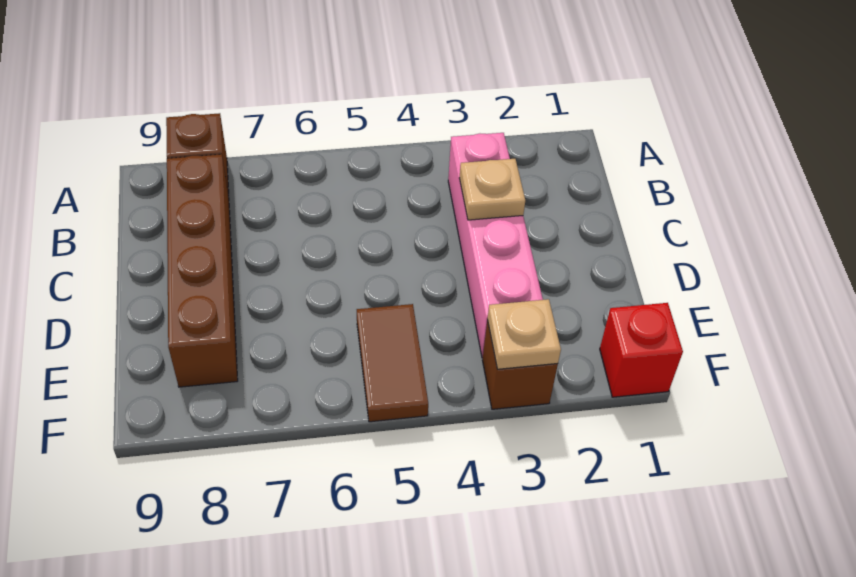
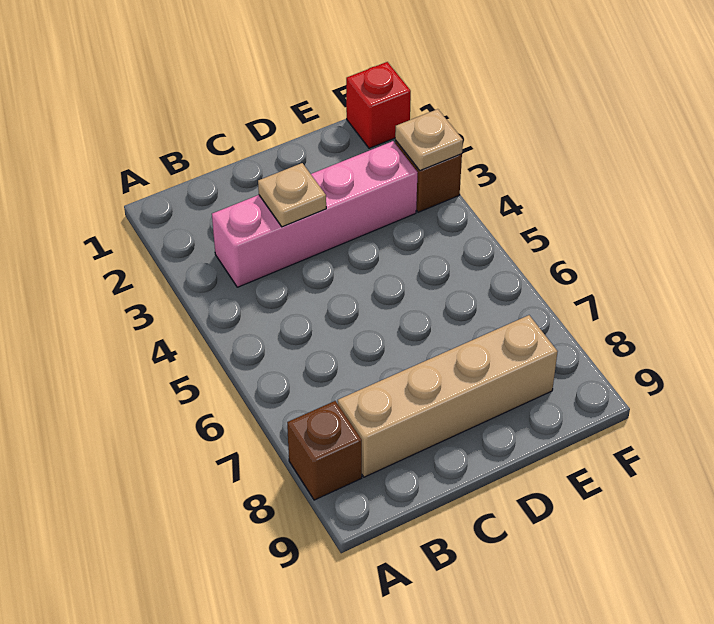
brown brick B8:E8 level 1 -> tan brick B8:E8 level 1
brown tile E5:F5 level 1 -> none

